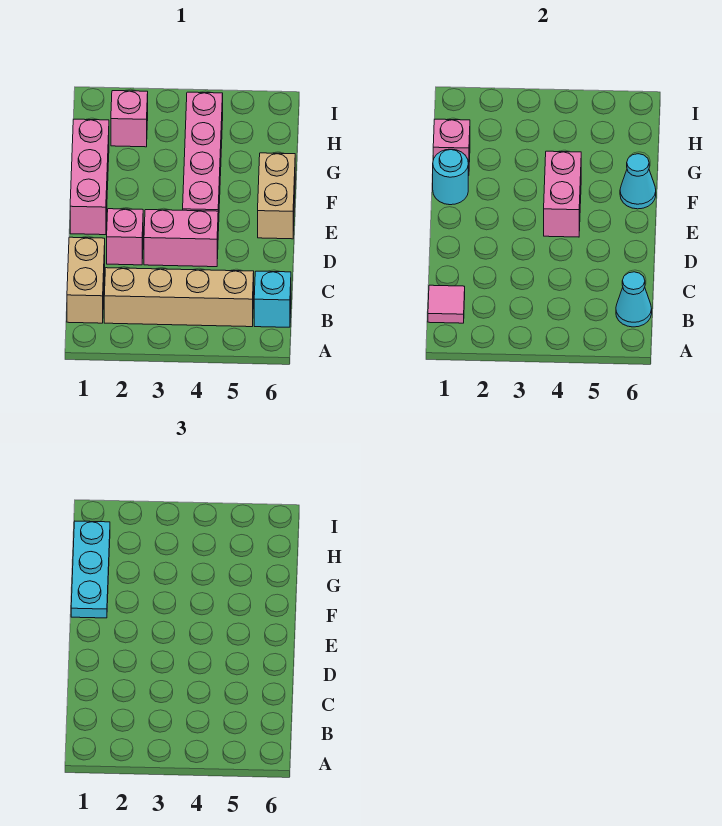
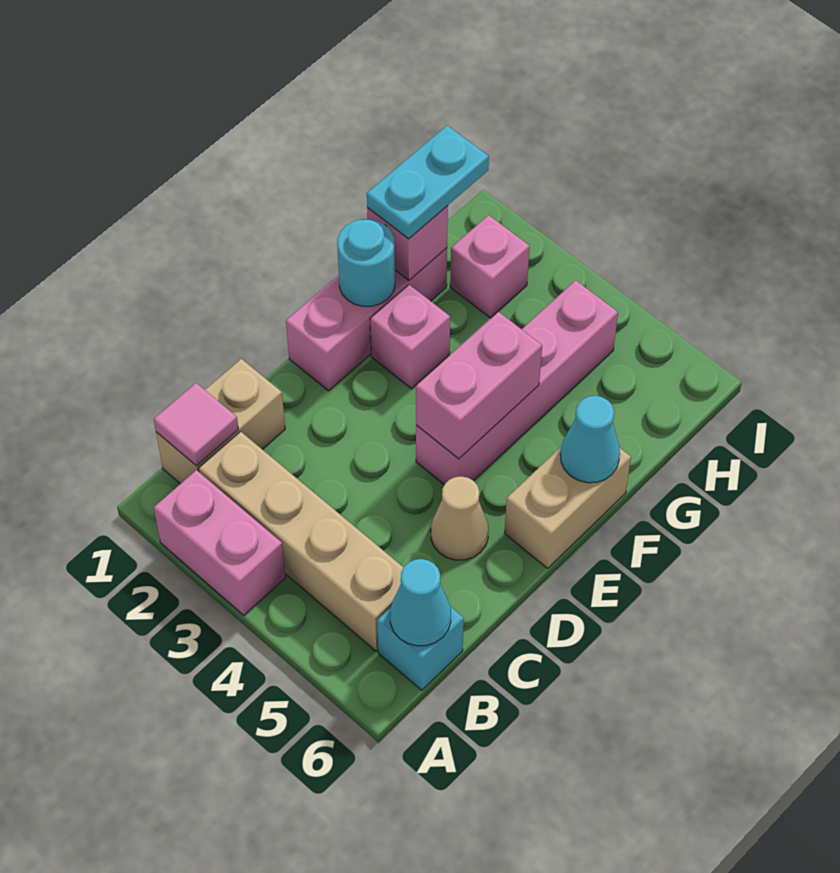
pink brick D2 level 1 -> pink brick F2 level 1
pink brick D3:D4 level 1 -> pink brick A2:A3 level 1
none -> tan cone D5 level 1
cyan plate F1:H1 level 3 -> cyan plate G1:H1 level 3

